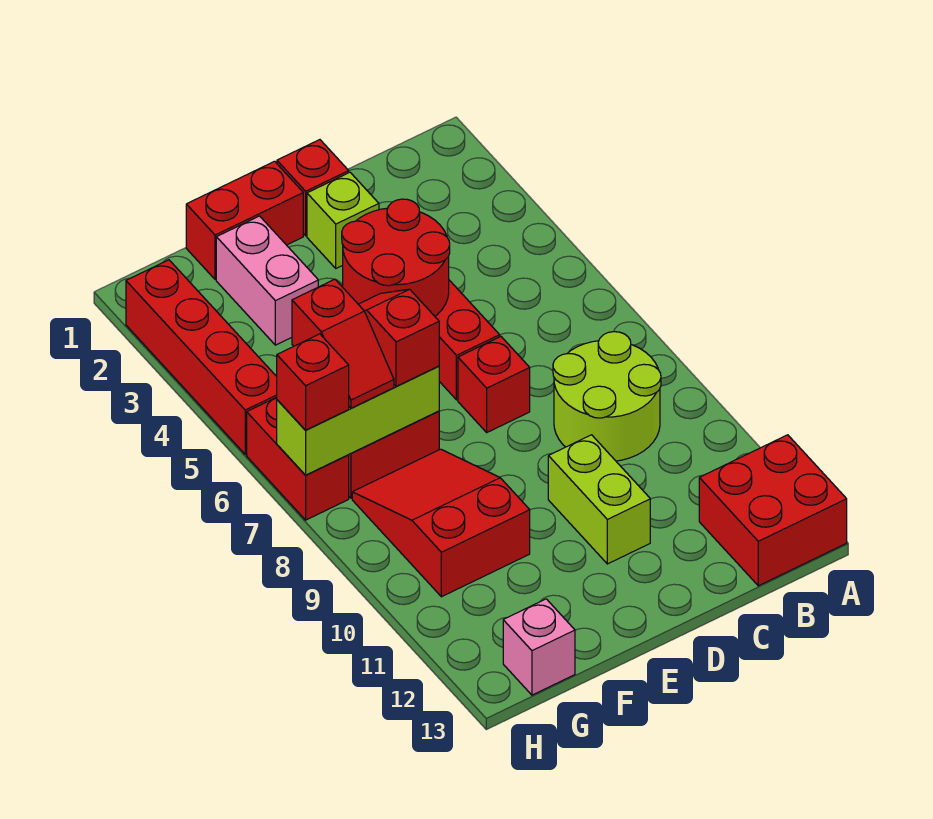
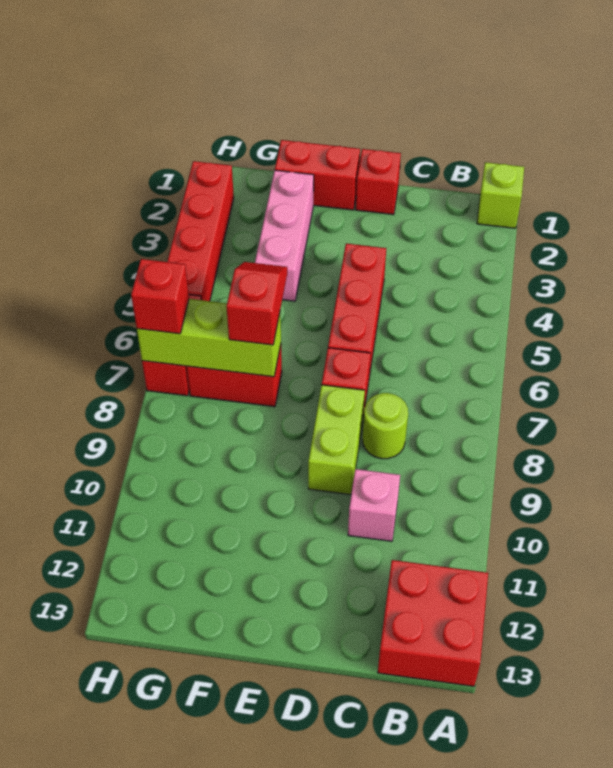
lime round brick B8:C9 level 1 -> lime round brick C8 level 1
lime brick D2 level 1 -> lime brick A1 level 1
red round brick D4:E5 level 2 -> none
lime brick D10:D11 level 1 -> lime brick D8:D9 level 1
pink brick F2:F3 level 1 -> pink brick F2:F4 level 1
red slope F8:G10 level 1 top 10 -> none
red slope G6:G7 level 3 top 6 -> none
pink brick G13 level 1 -> pink brick C10 level 1

